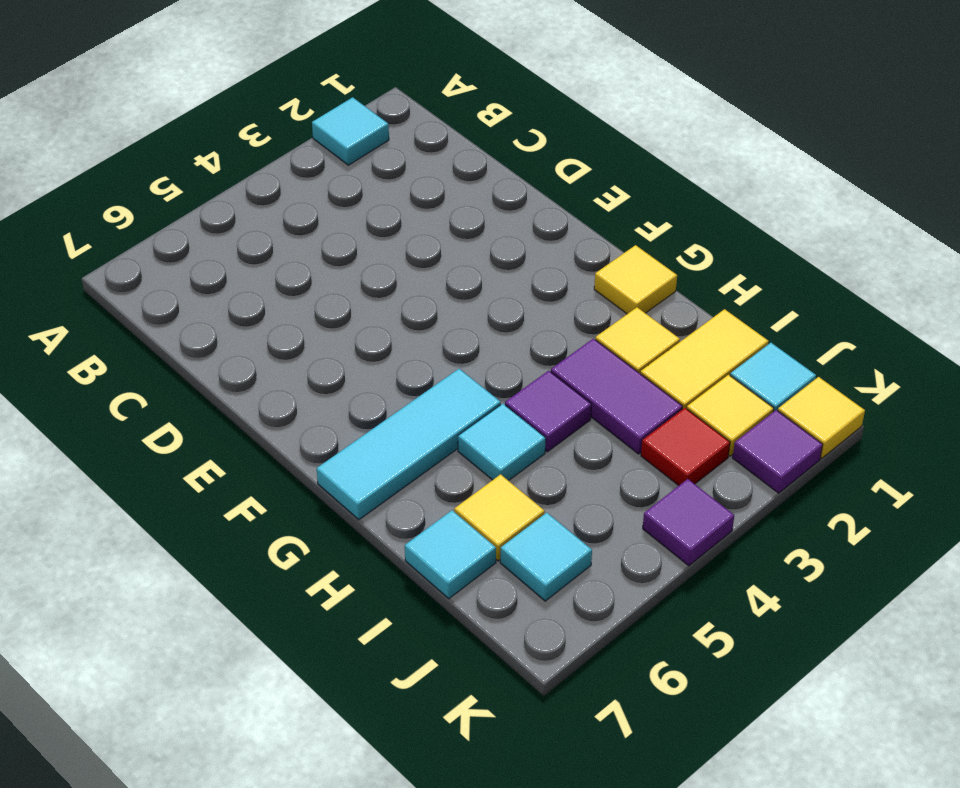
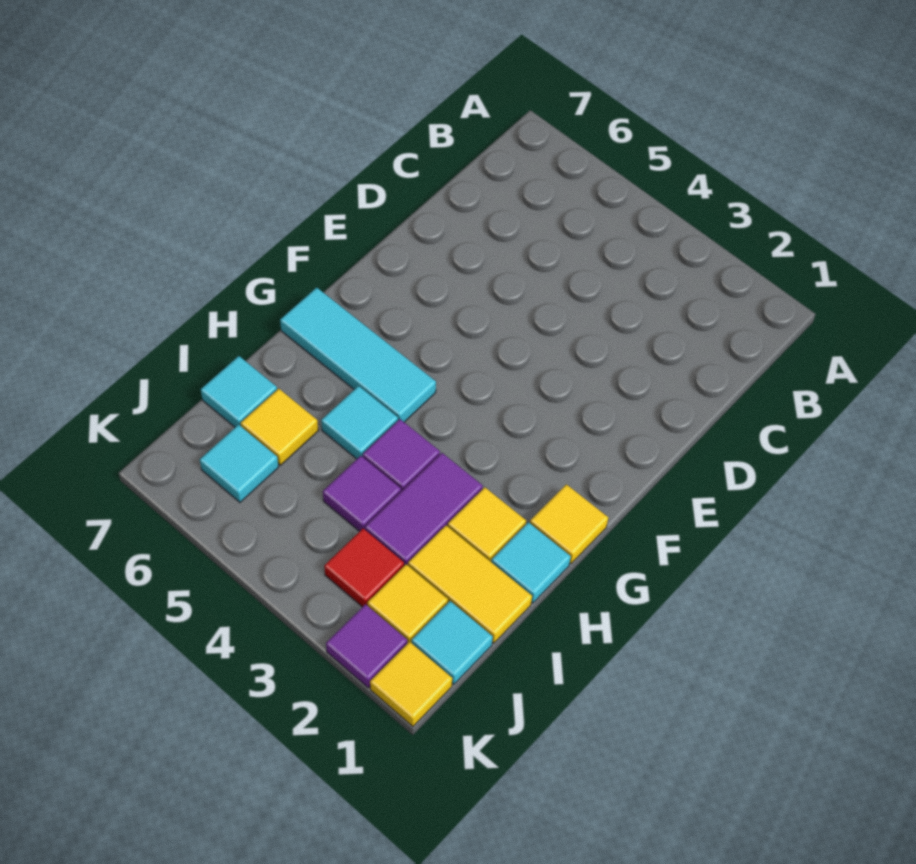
cyan tile A2 level 1 -> cyan tile H1 level 1
purple tile K4 level 1 -> purple tile I4 level 1

